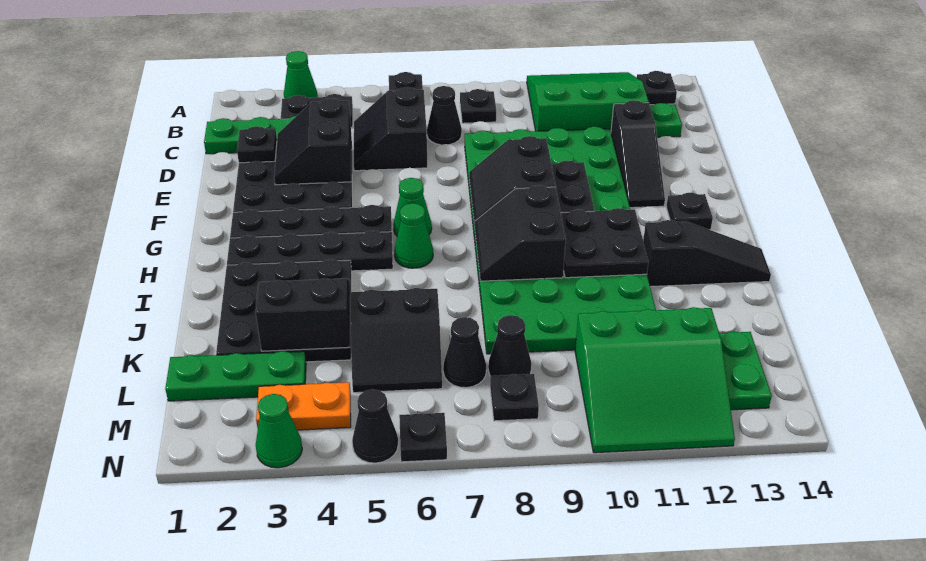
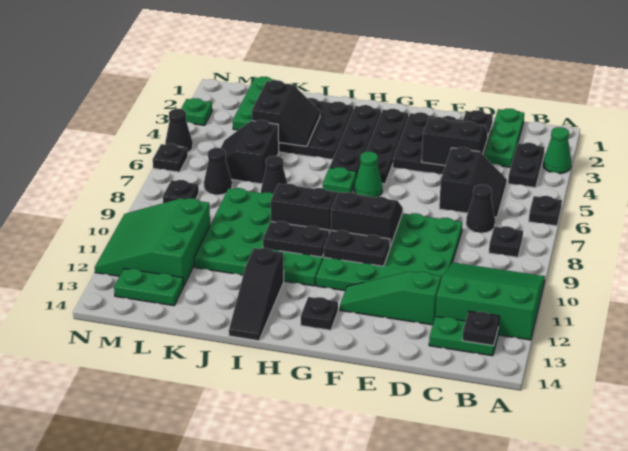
green slope A10:C12 level 1 top C -> green slope A10:C12 level 1 top 12
black slope C5:D6 level 1 top 6 -> black slope C5:D6 level 1 top D
black slope D12:F12 level 1 top D -> green slope D12:F12 level 1 top D
green cone H6 level 1 -> green plate H6 level 1
black plate H10:I11 level 2 -> black plate H10:I10 level 2
black cone L8 level 1 -> black cone J7 level 1
orange plate M3:M4 level 1 -> none
green cone N3 level 1 -> green plate N3 level 1

